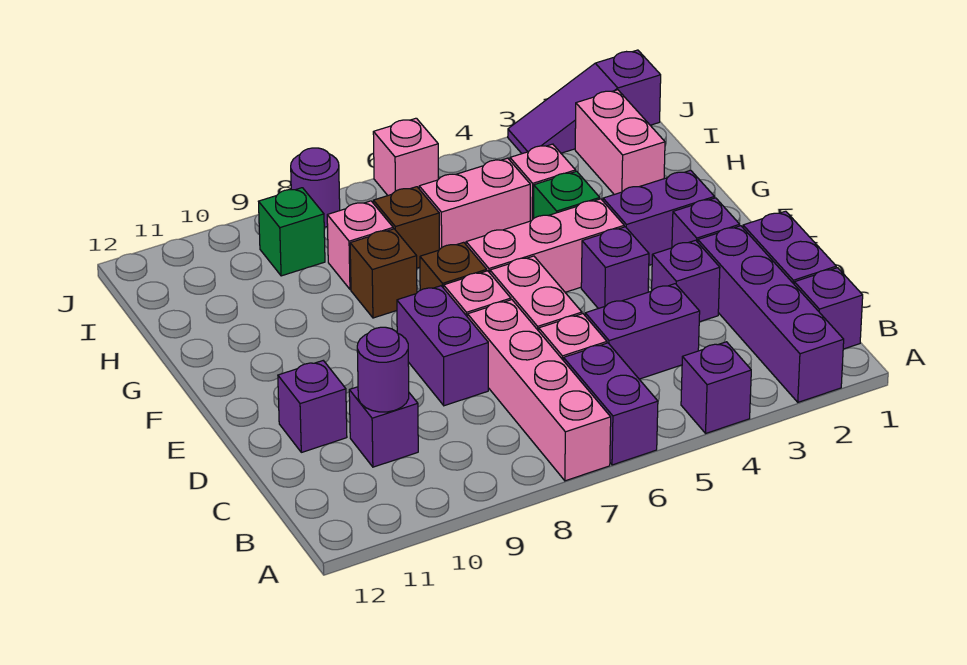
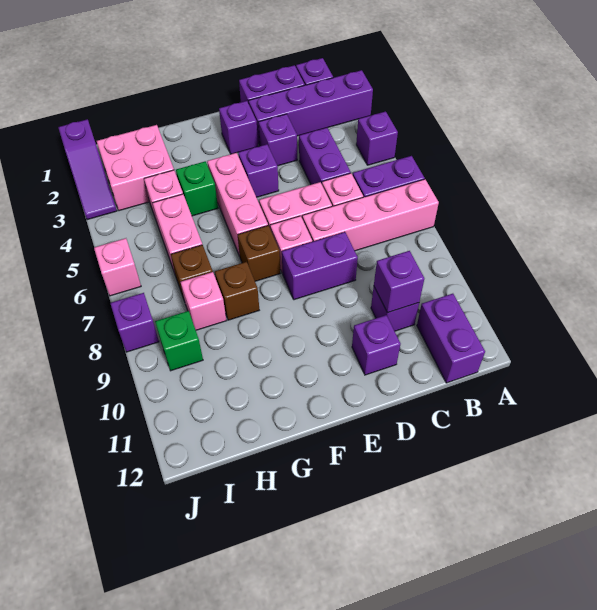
purple round brick C10 level 2 -> purple brick C10 level 2
purple brick F2:F3 level 1 -> purple brick B11:B12 level 1
pink brick H2:I2 level 1 -> pink brick H2:I3 level 1
purple round brick J8 level 1 -> purple brick J8 level 1

